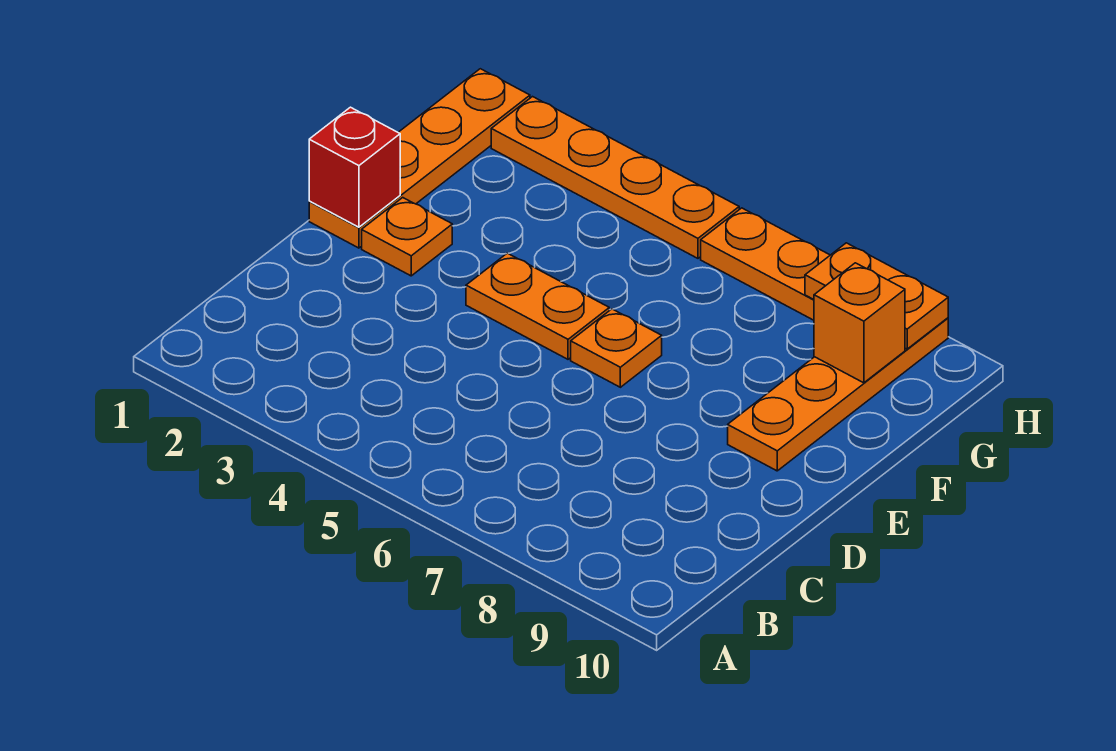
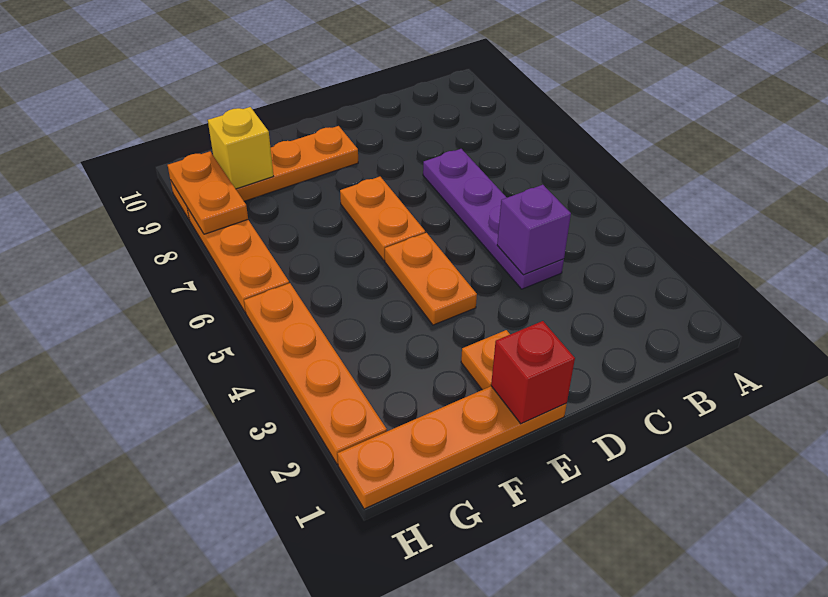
none -> purple plate C4:C7 level 1
none -> purple brick C4 level 2
orange plate E6 level 1 -> orange plate E6:E7 level 1
orange brick G9 level 2 -> yellow brick G9 level 2

